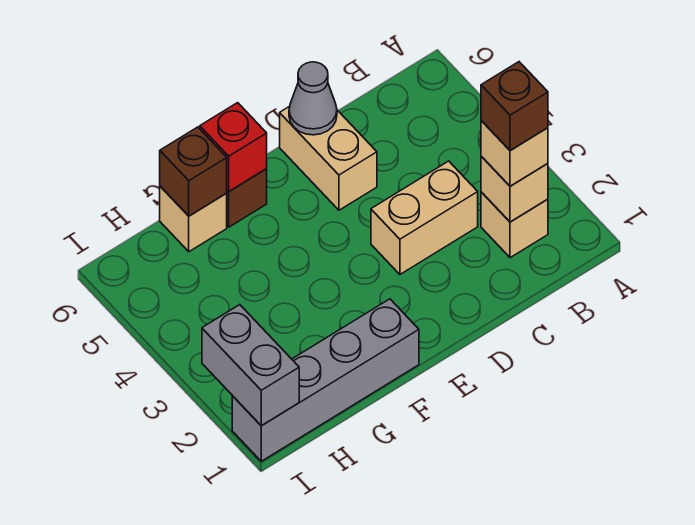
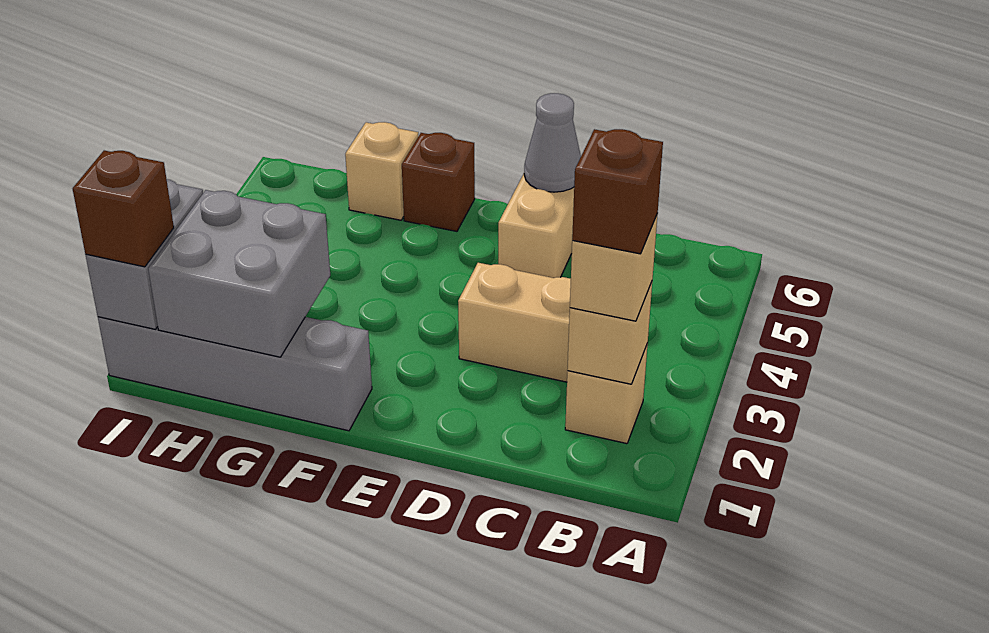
red brick F6 level 2 -> none
none -> grey brick G1:H2 level 2
brown brick G6 level 2 -> brown brick I1 level 3

